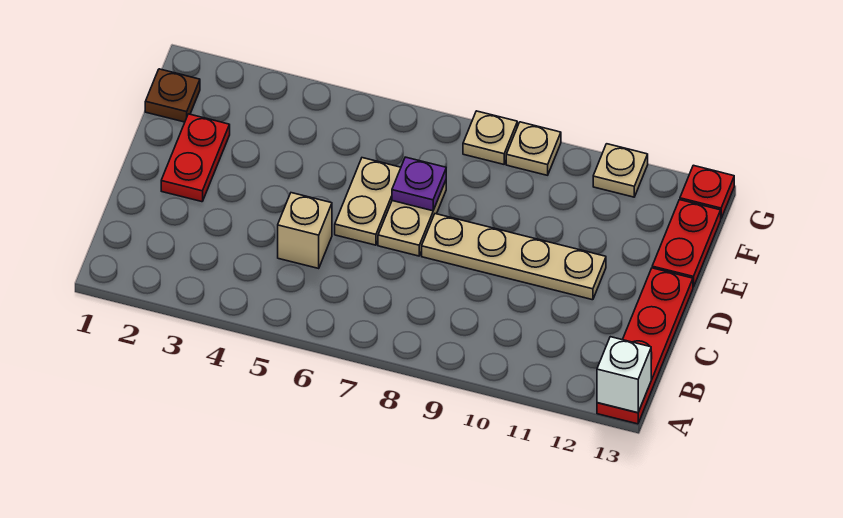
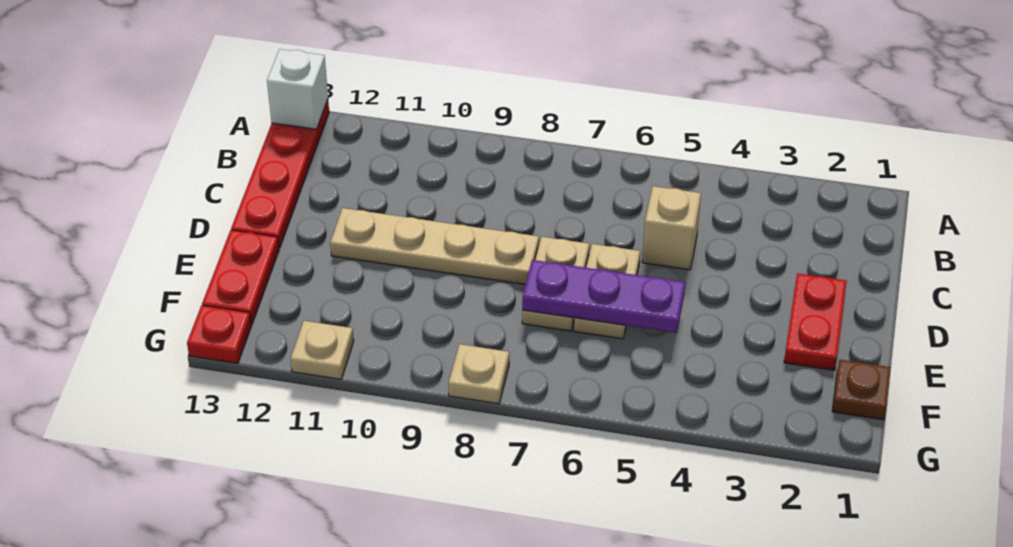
purple plate E7 level 2 -> purple plate E5:E7 level 2
tan plate G9 level 1 -> none

